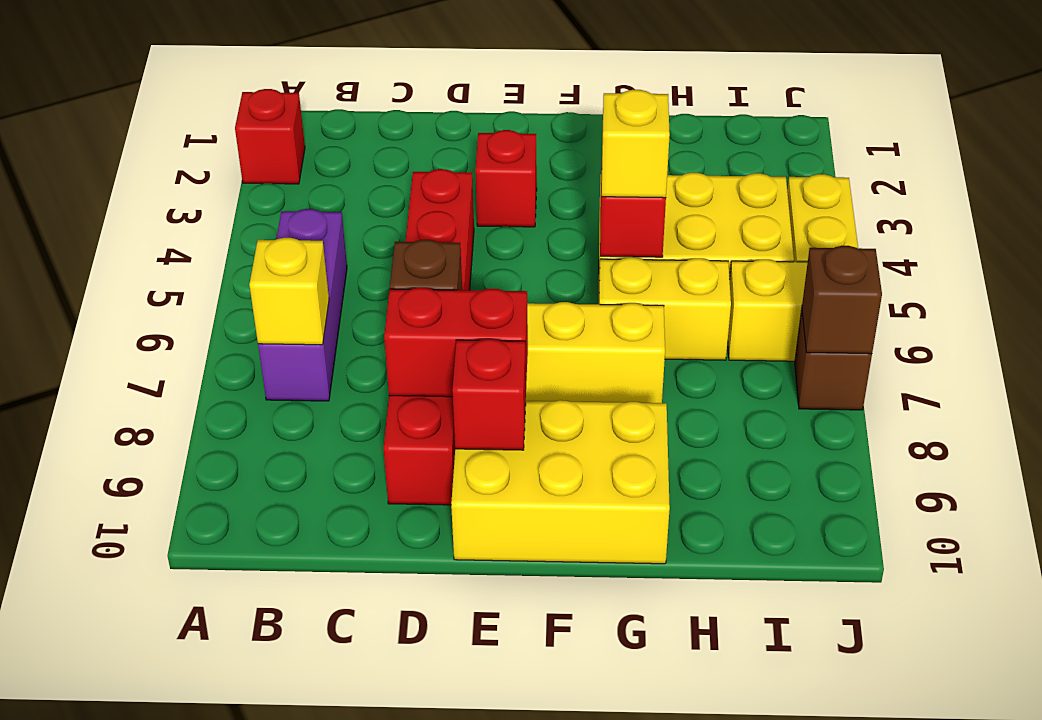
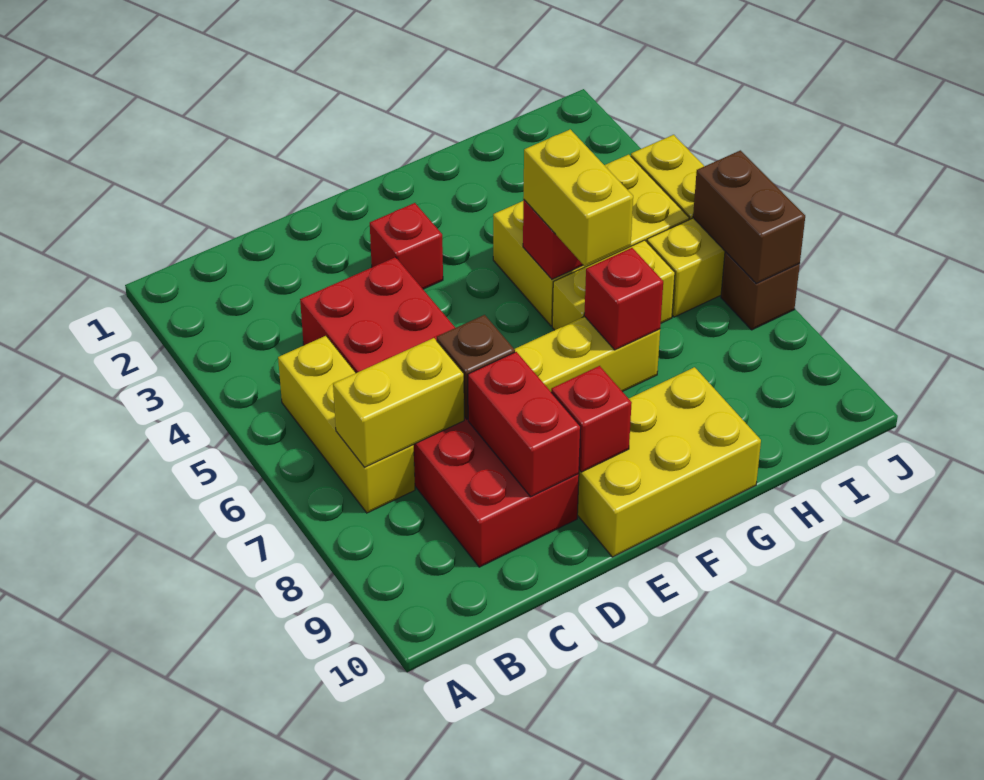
red brick A2 level 1 -> red brick G7 level 2
purple brick B5:B7 level 1 -> yellow brick B5:B7 level 1
yellow brick B7 level 2 -> yellow brick B7:C7 level 2
red brick D4:D9 level 1 -> red brick C4:D9 level 1
red brick D8:E8 level 2 -> red brick D8:D9 level 2
yellow brick G5 level 3 -> yellow brick G5:G6 level 3
brown brick J7 level 2 -> brown brick J6:J7 level 2

